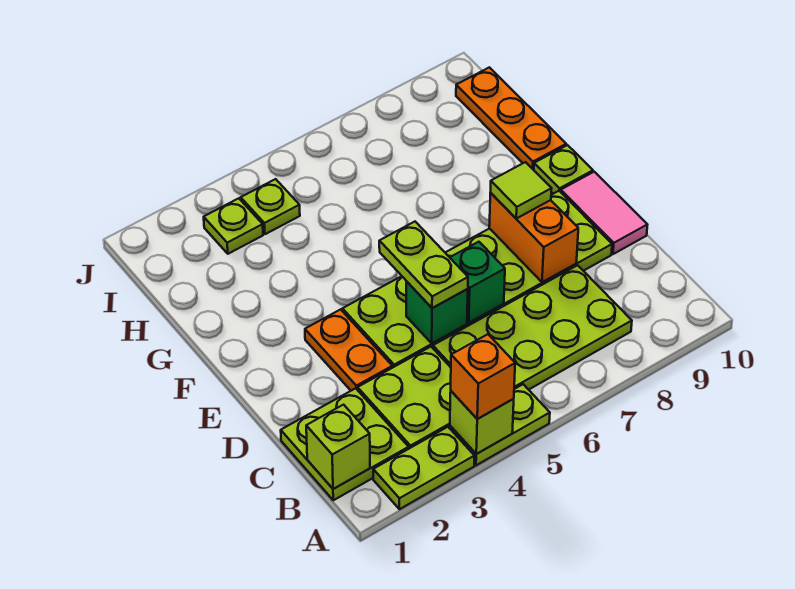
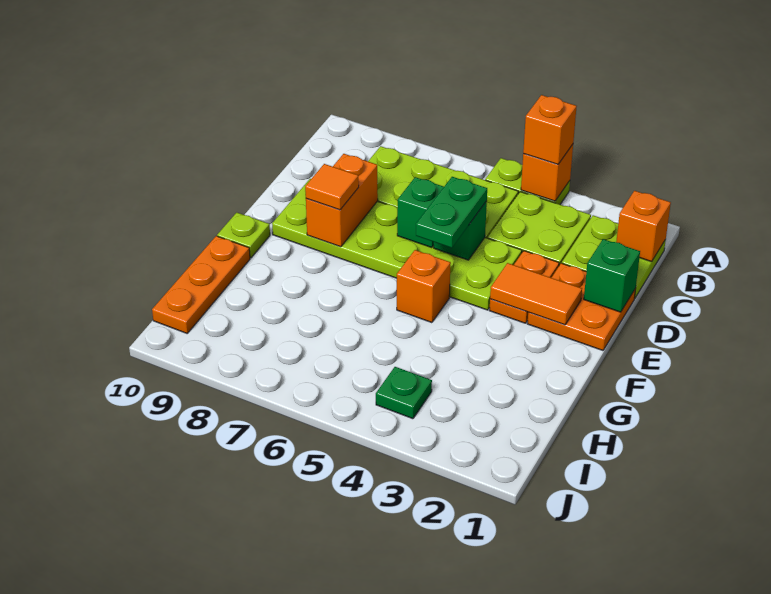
lime plate A2:A3 level 1 -> none
lime brick A4 level 2 -> orange brick A4 level 2
lime brick B1 level 2 -> orange brick B1 level 2
none -> orange plate D1:E2 level 1
none -> green brick D1 level 2
lime plate D5:E5 level 3 -> green plate D5:E5 level 3
pink tile D10:E10 level 1 -> none
none -> orange tile E2:E3 level 2
lime tile E8 level 3 -> orange tile E8 level 3
none -> orange brick F5 level 1
lime plate I3 level 1 -> none
lime plate I4 level 1 -> green plate I4 level 1

